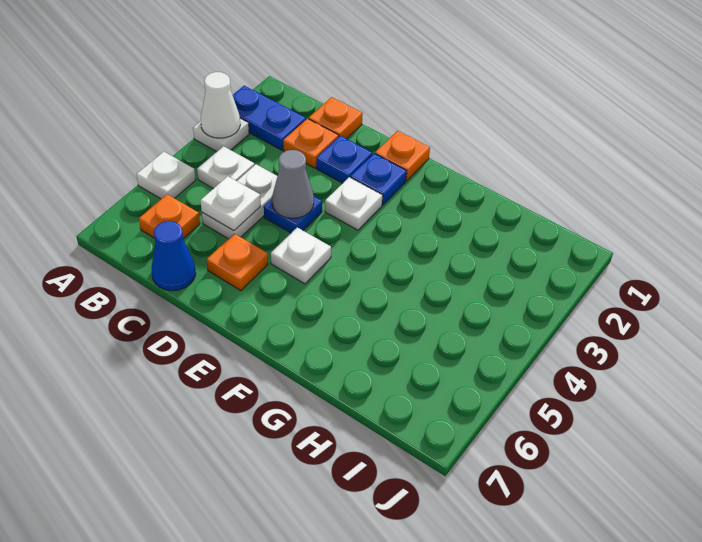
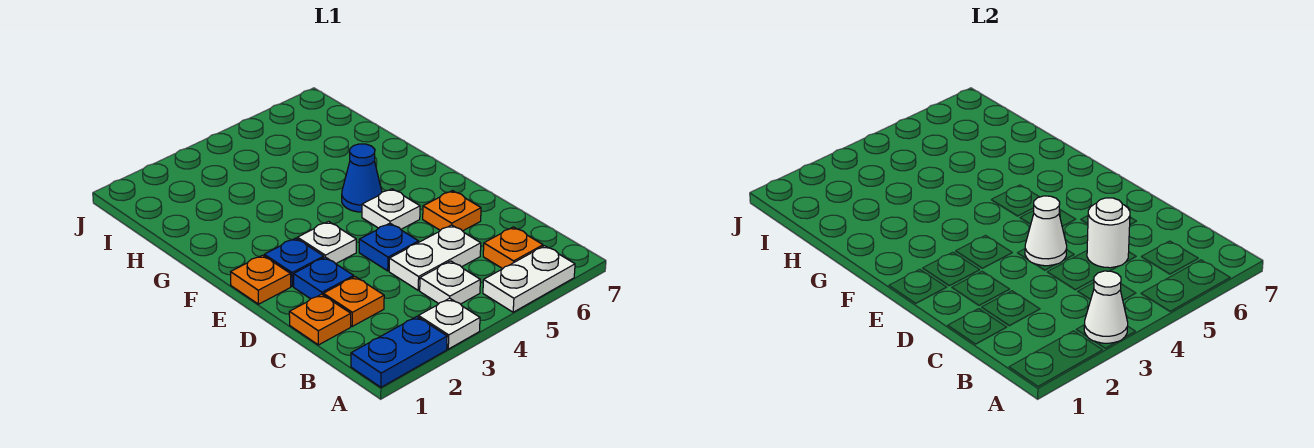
blue plate A2:B2 level 1 -> blue plate A1:A2 level 1
white plate A5 level 1 -> white plate A5:A6 level 1
white plate C5 level 2 -> white round brick C5 level 2
blue cone C7 level 1 -> blue cone F5 level 1
grey cone D4 level 2 -> white cone D4 level 2

